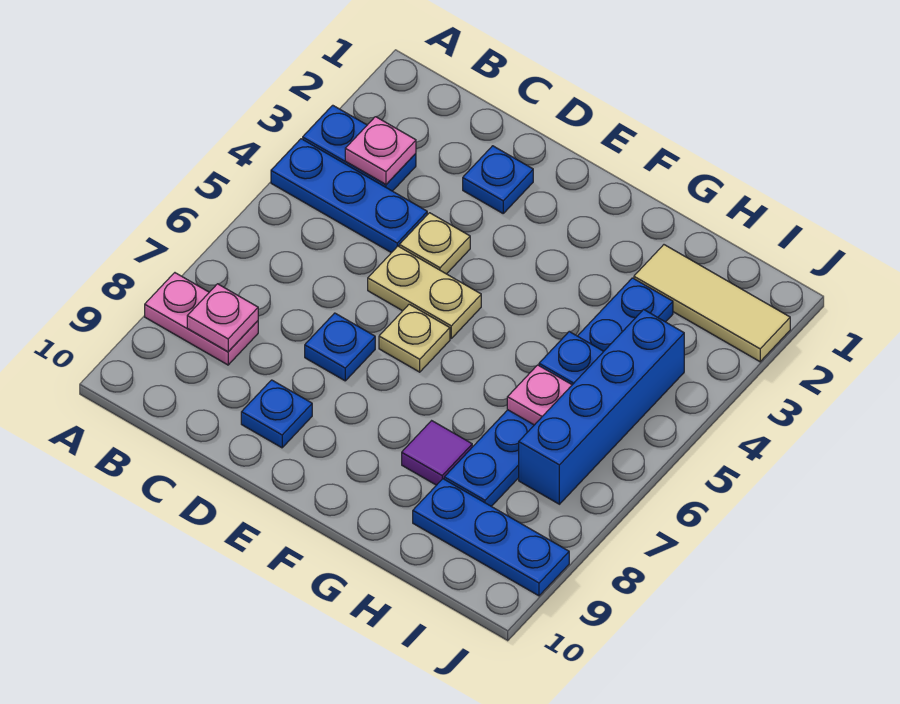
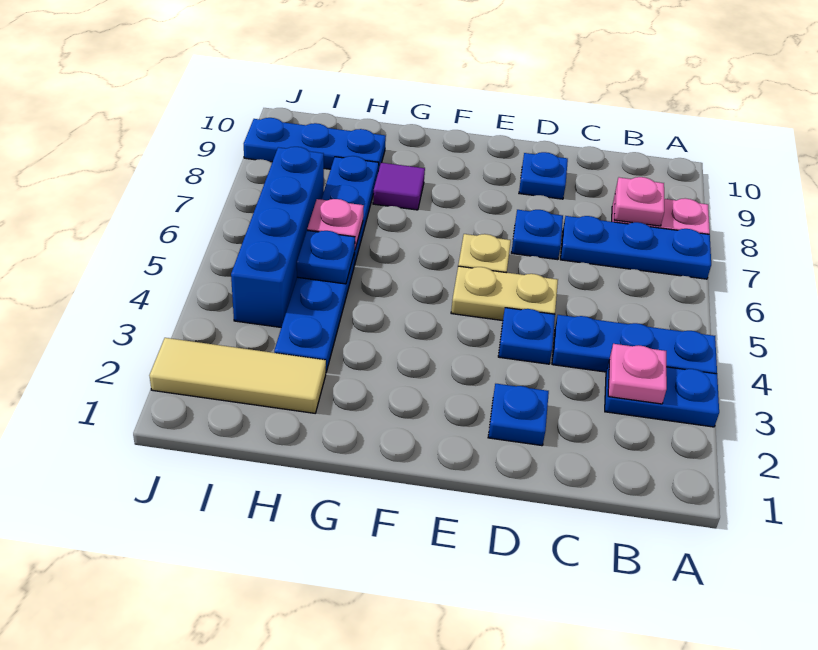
none -> blue plate A7:C7 level 1
tan plate D4 level 1 -> blue plate D4 level 1

